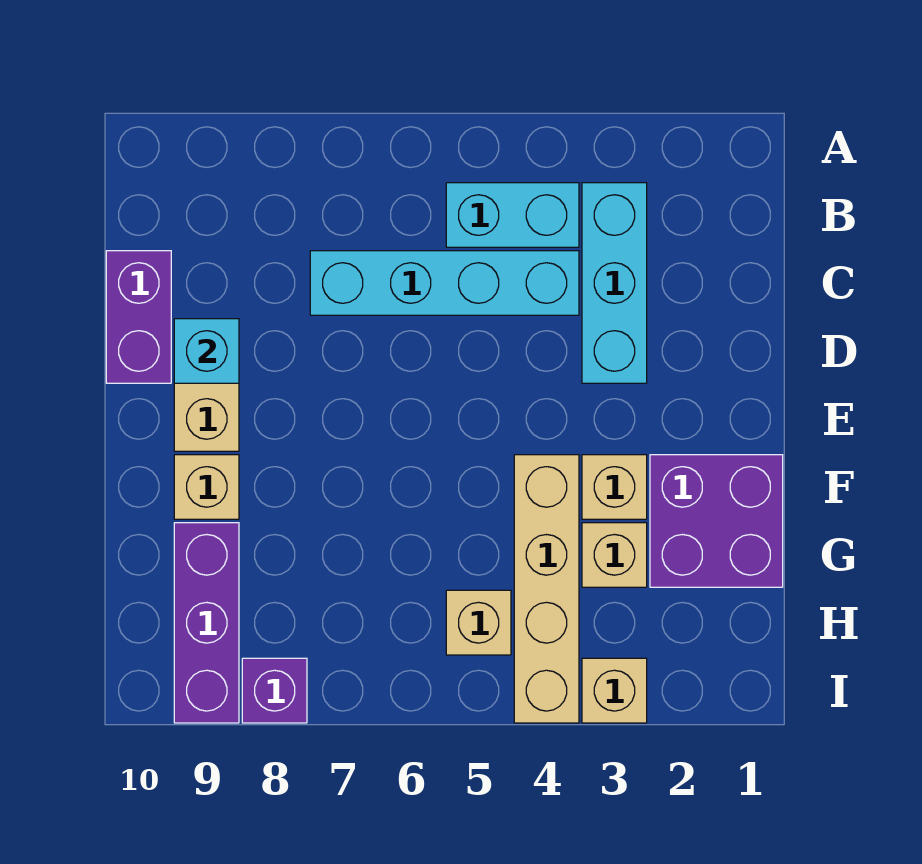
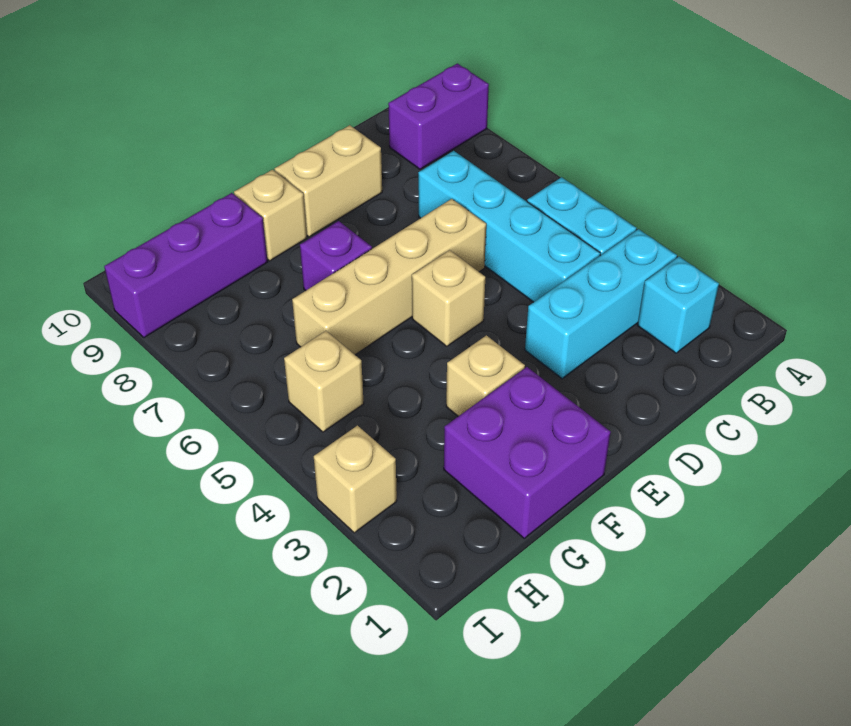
purple brick C10:D10 level 1 -> purple brick A9:B9 level 1
cyan brick D9 level 2 -> cyan brick B2 level 1
tan brick F4:I4 level 1 -> tan brick D6:G6 level 1
tan brick G3 level 1 -> tan brick E5 level 1
purple brick I8 level 1 -> purple brick F7 level 1

